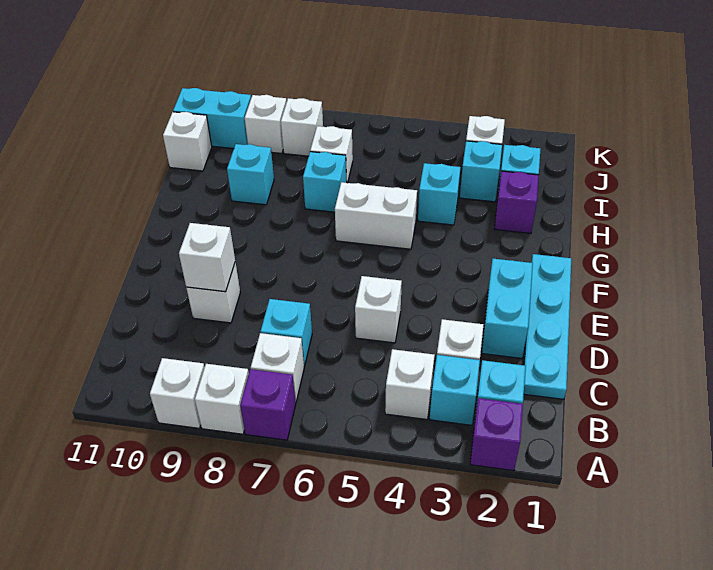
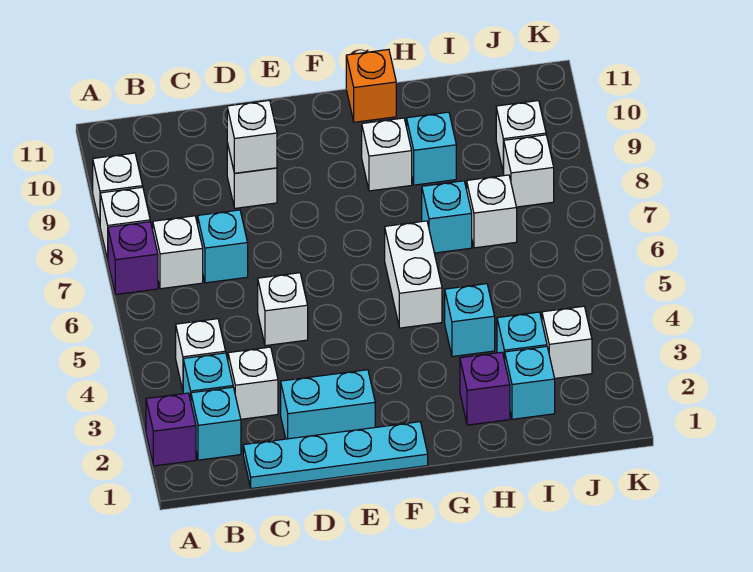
none -> orange brick G11 level 1
white brick I11 level 1 -> white brick G9 level 1
cyan brick J10:J11 level 1 -> none

